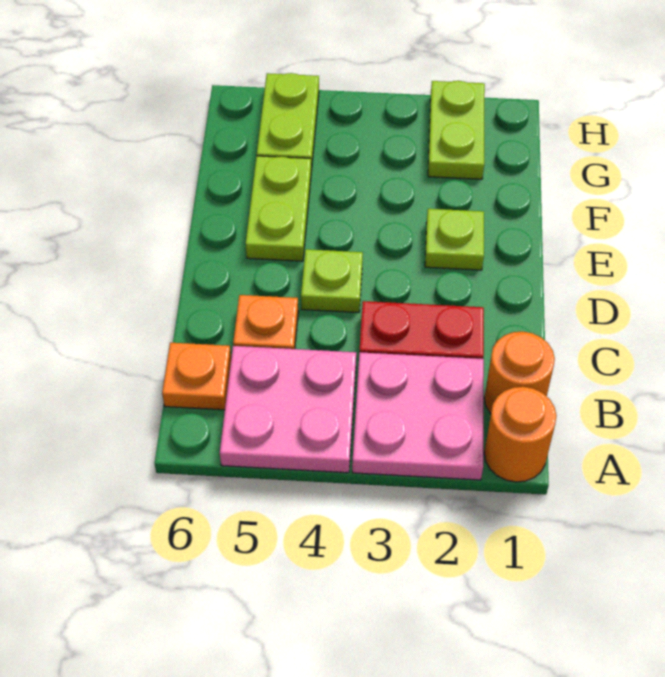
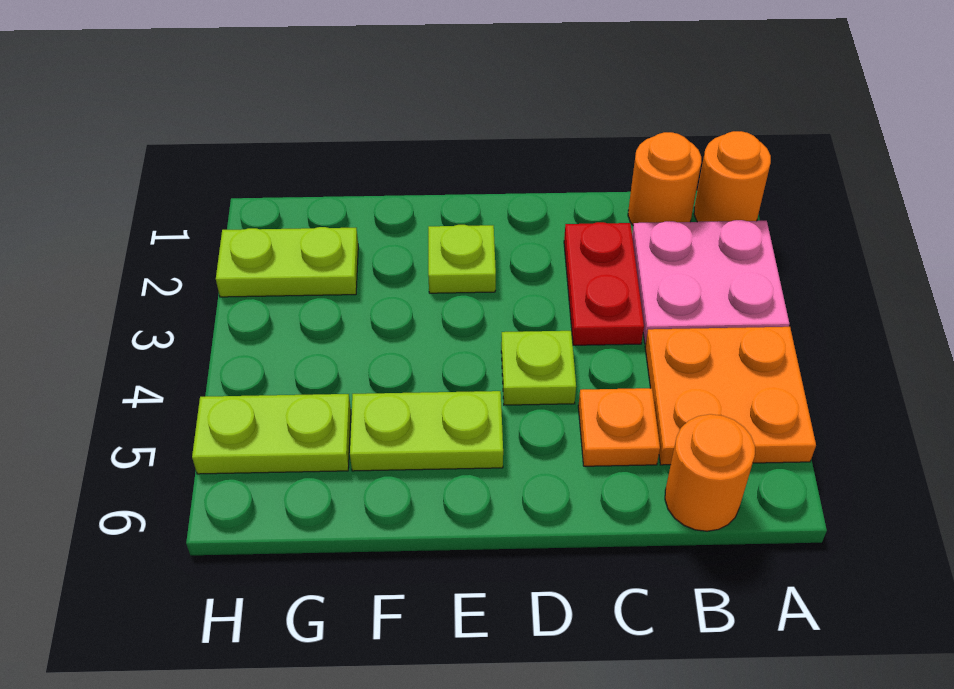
pink plate A4:B5 level 1 -> orange plate A4:B5 level 1
orange plate B6 level 1 -> orange round brick B6 level 1

